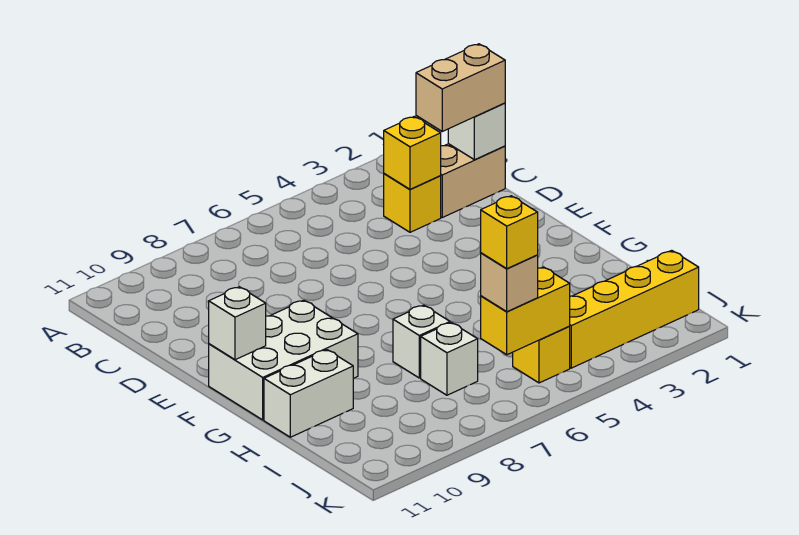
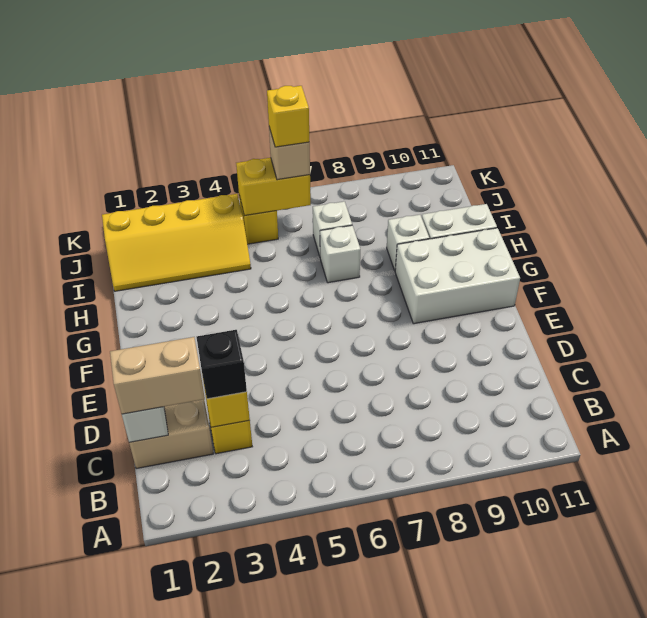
none -> black brick C3 level 3
white brick F11 level 2 -> white brick H9 level 1

